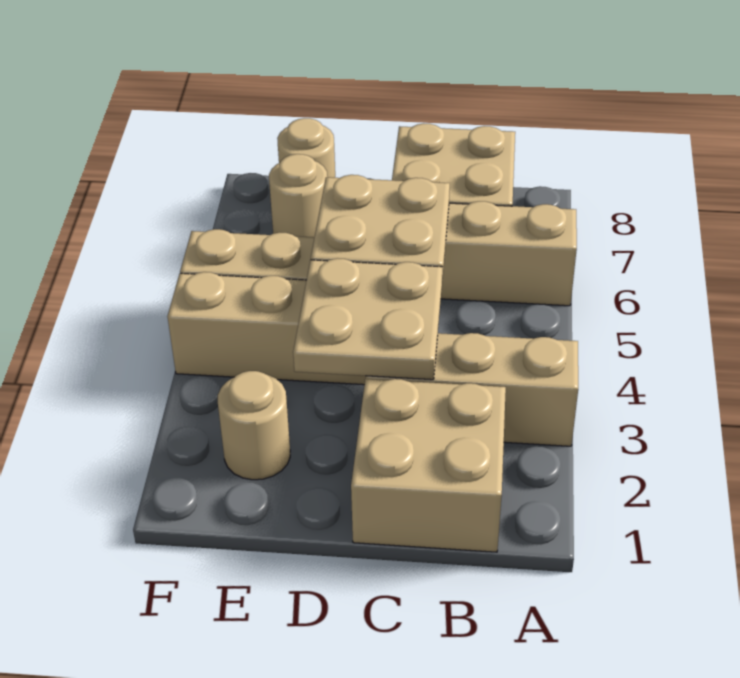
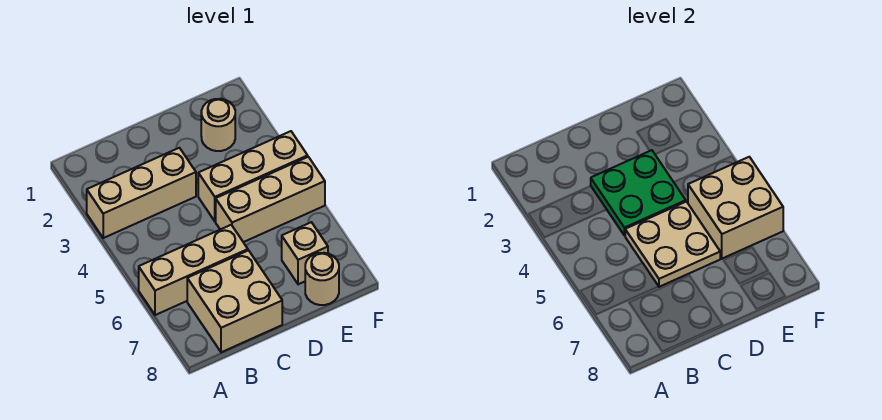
tan brick B1:C2 level 1 -> tan brick E5:F6 level 2
tan plate C3:D4 level 2 -> green plate C3:D4 level 2
tan round brick E7 level 1 -> tan brick E7 level 1

